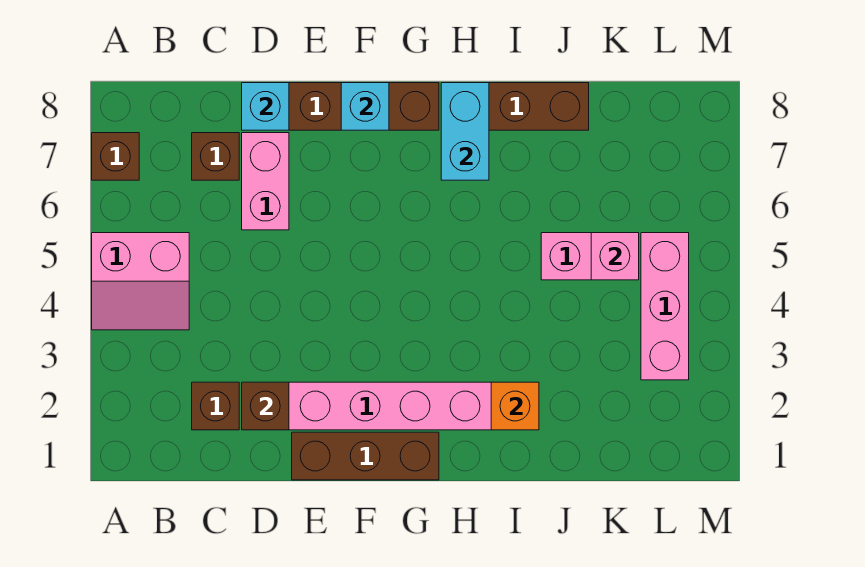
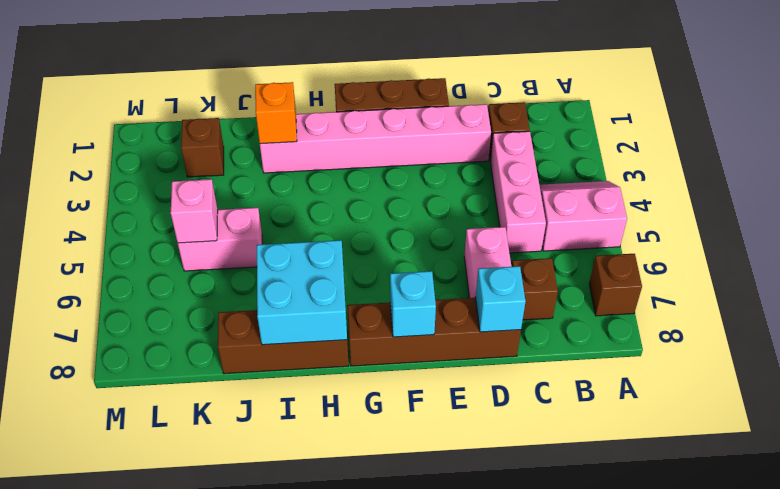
brown brick D2 level 2 -> brown brick K2 level 1
cyan brick H7:H8 level 2 -> cyan brick H7:I8 level 2
pink brick L3:L5 level 1 -> pink brick C3:C5 level 1

